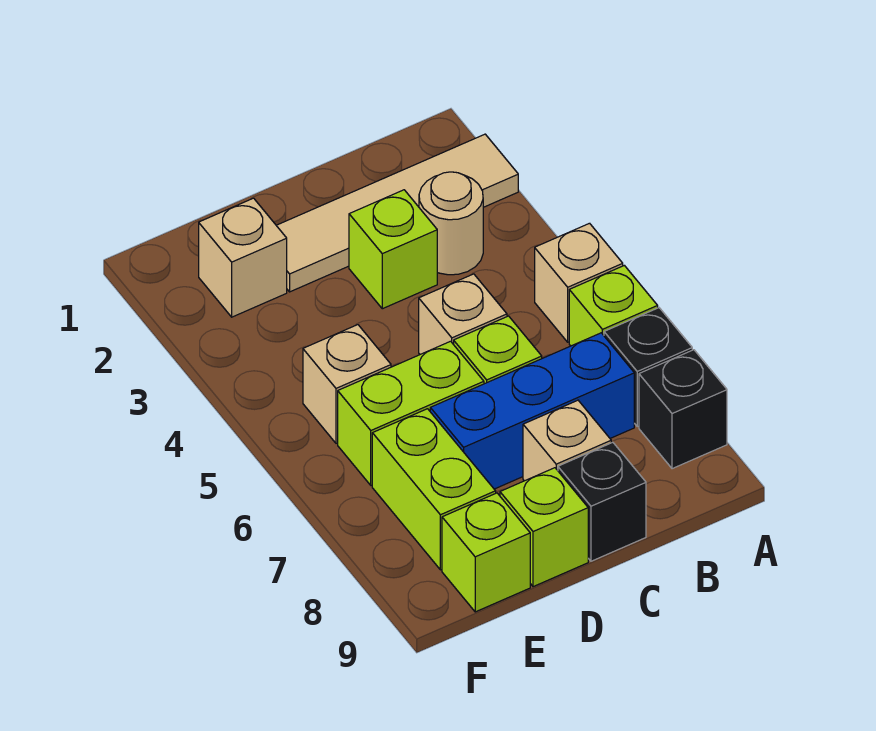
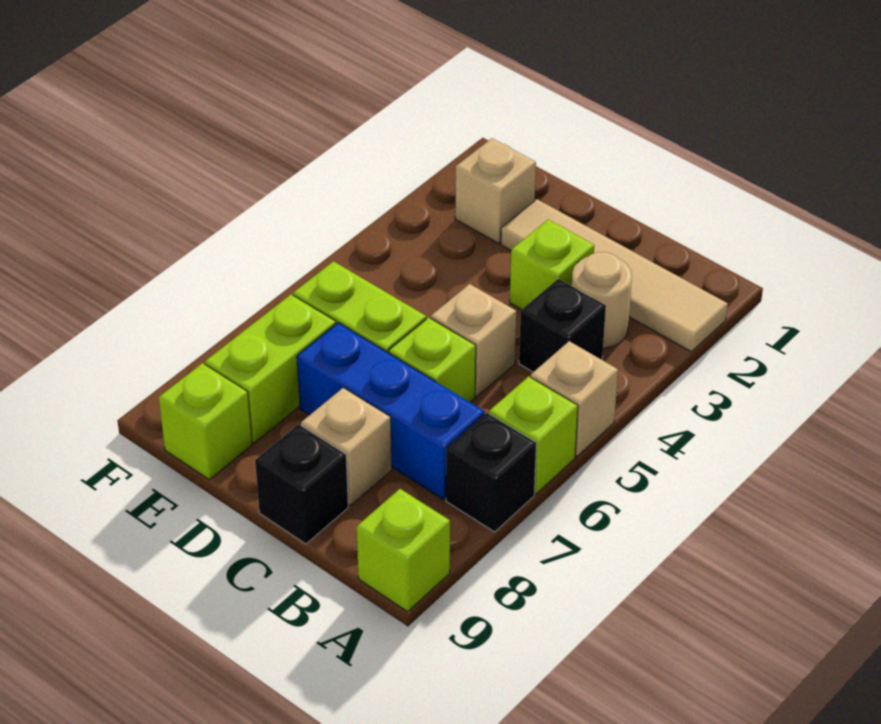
black brick A8 level 1 -> black brick B4 level 1
lime brick D9 level 1 -> lime brick A9 level 1
tan brick E5 level 1 -> none

